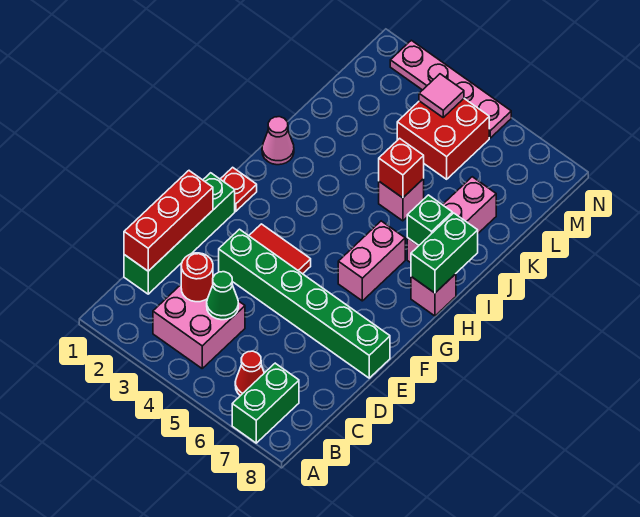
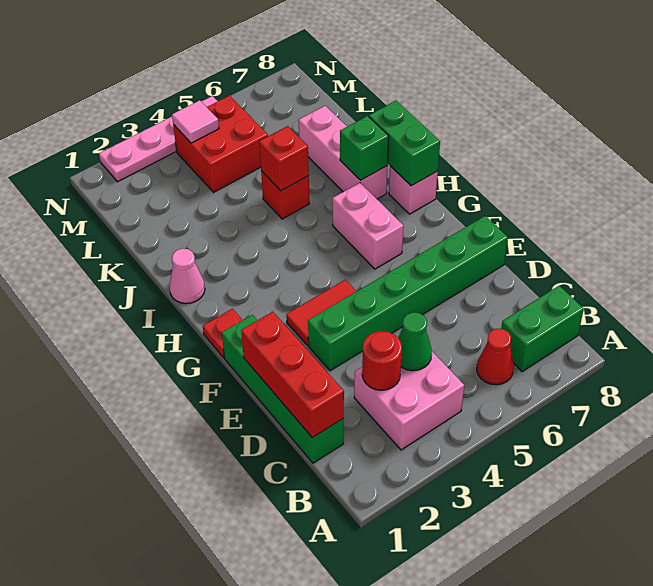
green brick A7:B7 level 1 -> green brick B7:B8 level 1
pink brick J5 level 1 -> red brick J5 level 1

